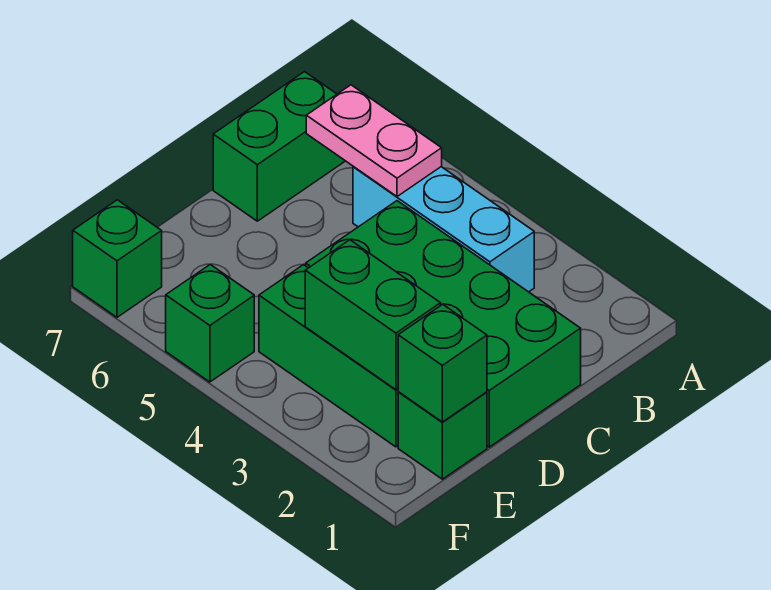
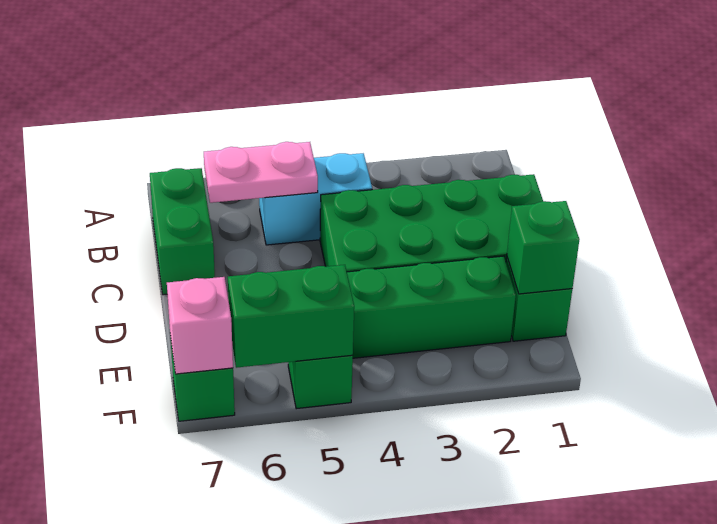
cyan brick B3:B5 level 1 -> cyan brick B4:B5 level 1
green brick E2:E3 level 2 -> green brick F5:F6 level 2
none -> pink brick F7 level 2

